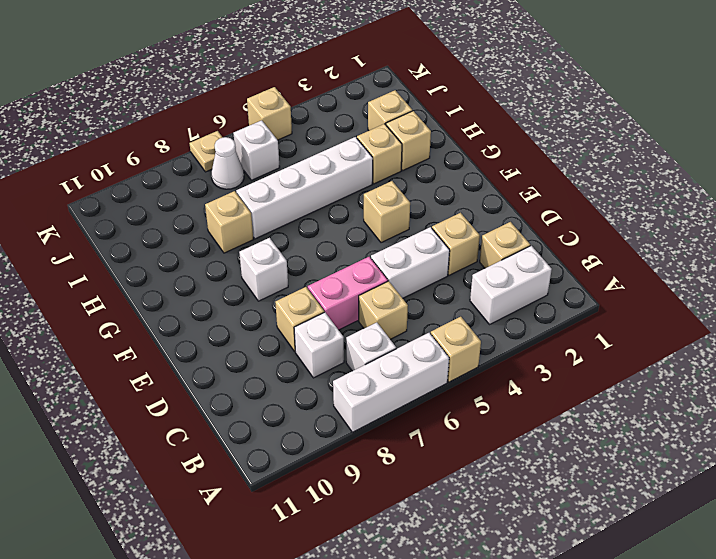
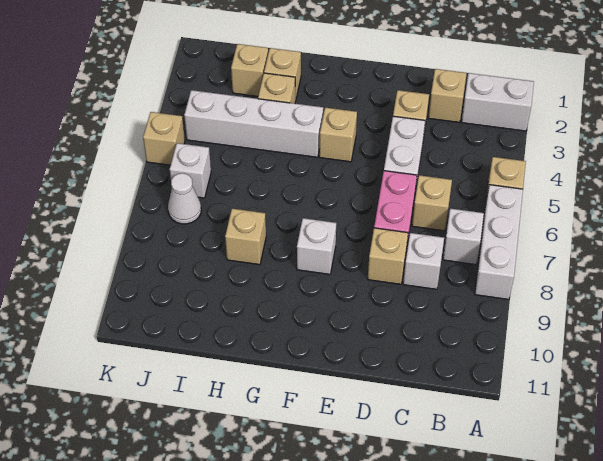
white brick B2:B3 level 1 -> white brick A2:B2 level 1
white brick H4:H7 level 1 -> white brick G4:J4 level 1
tan plate K7 level 1 -> none

